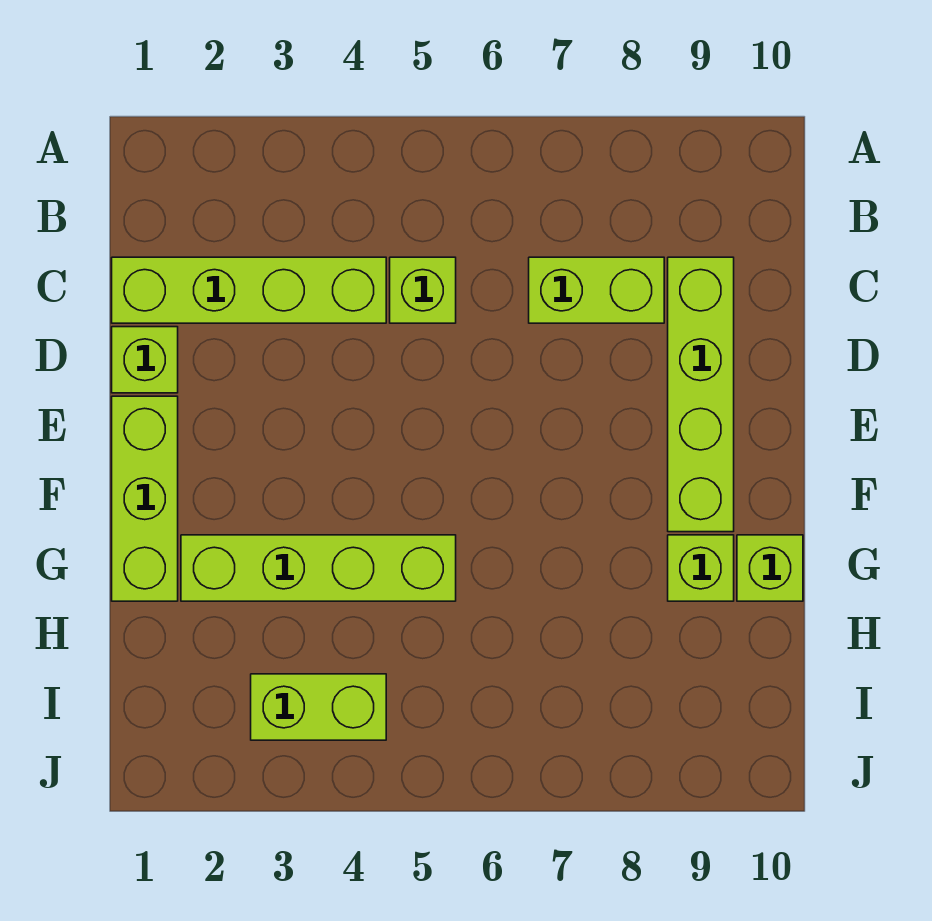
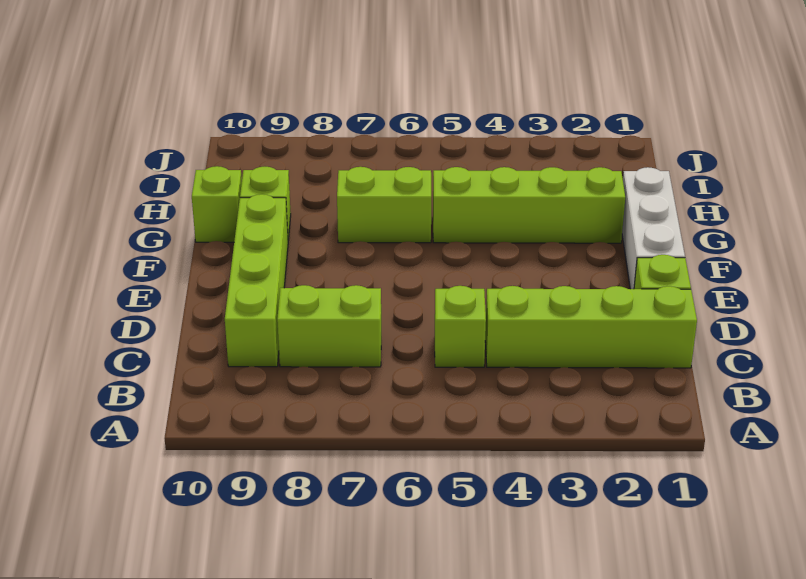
lime brick E1:G1 level 1 -> white brick E1:G1 level 1
lime brick I3:I4 level 1 -> lime brick G6:G7 level 1

